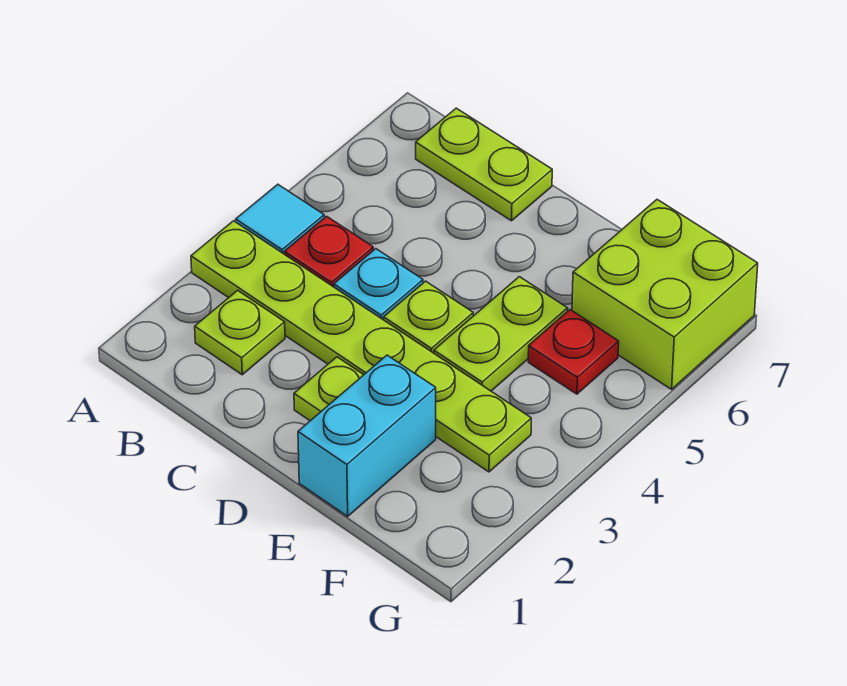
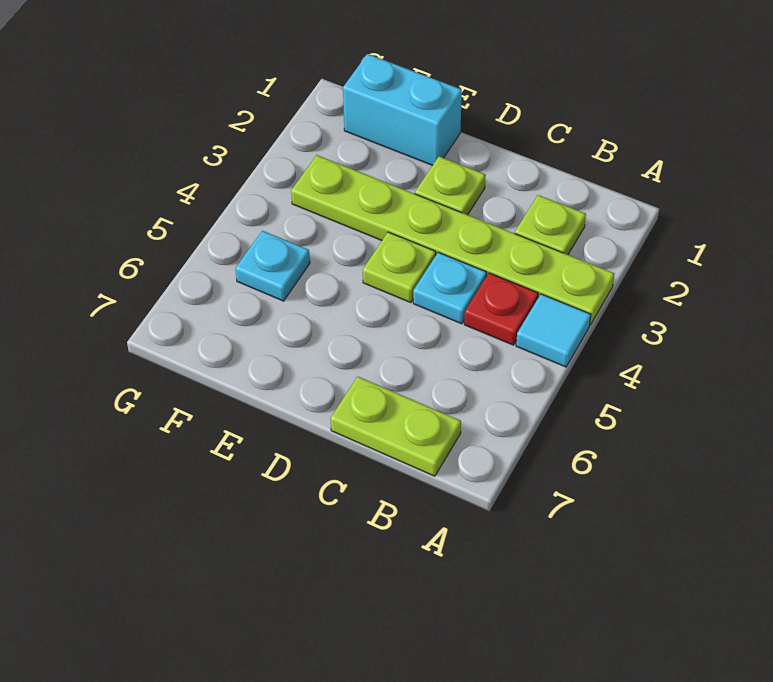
cyan brick E1:E2 level 1 -> cyan brick E1:F1 level 1
lime plate E4:E5 level 1 -> none
red plate F5 level 1 -> cyan plate F5 level 1
lime brick F6:G7 level 1 -> none

